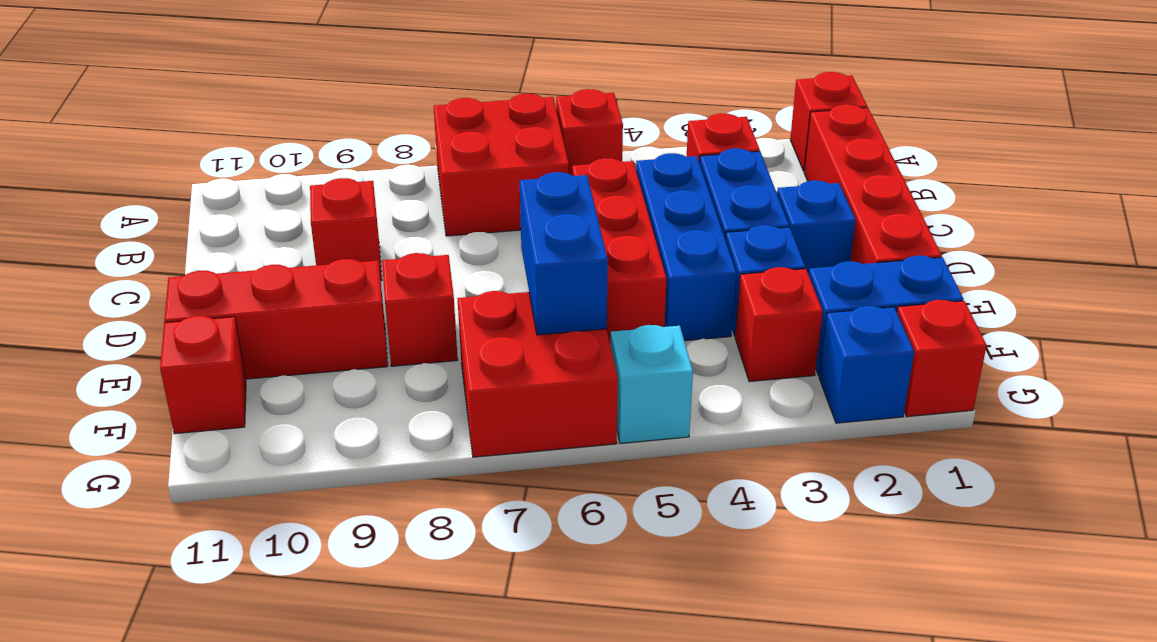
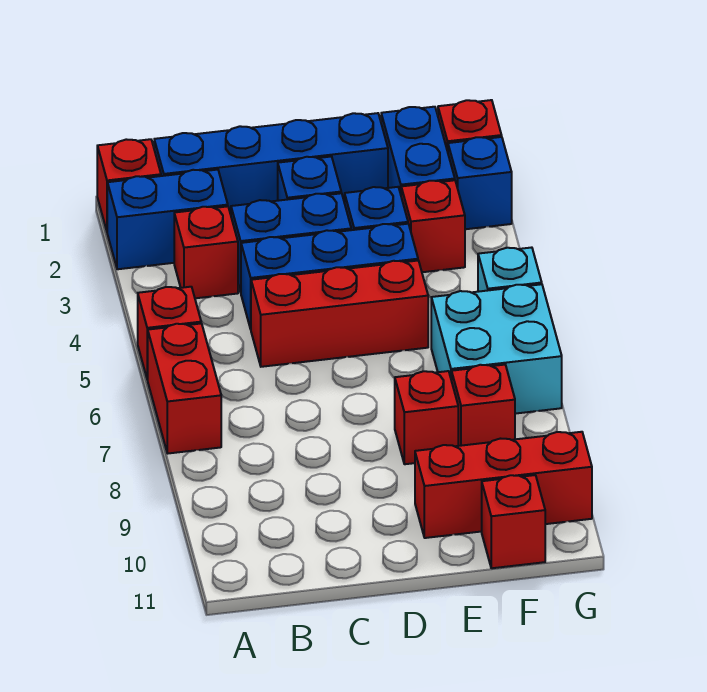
red brick A6:B7 level 1 -> red brick A6:A7 level 1
red brick B1:E1 level 1 -> blue brick B1:E1 level 1
red brick C9 level 1 -> red brick F8 level 1
blue brick E6:F6 level 2 -> blue brick A2:B2 level 1
red brick E9:E11 level 1 -> red brick E10:G10 level 1
red brick F6:G7 level 1 -> cyan brick F6:G7 level 1

